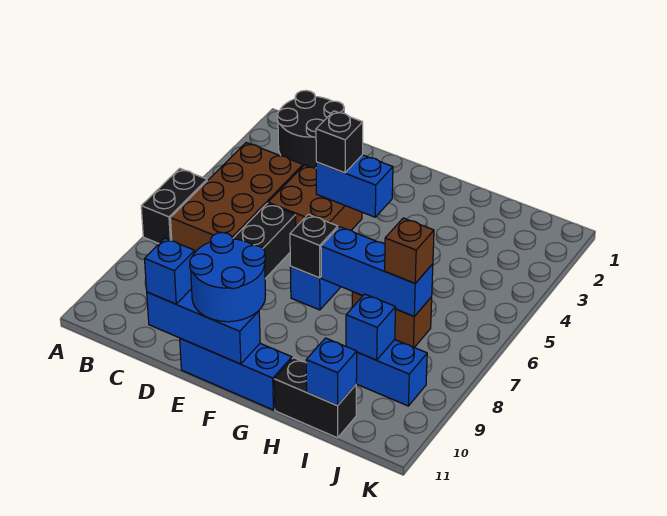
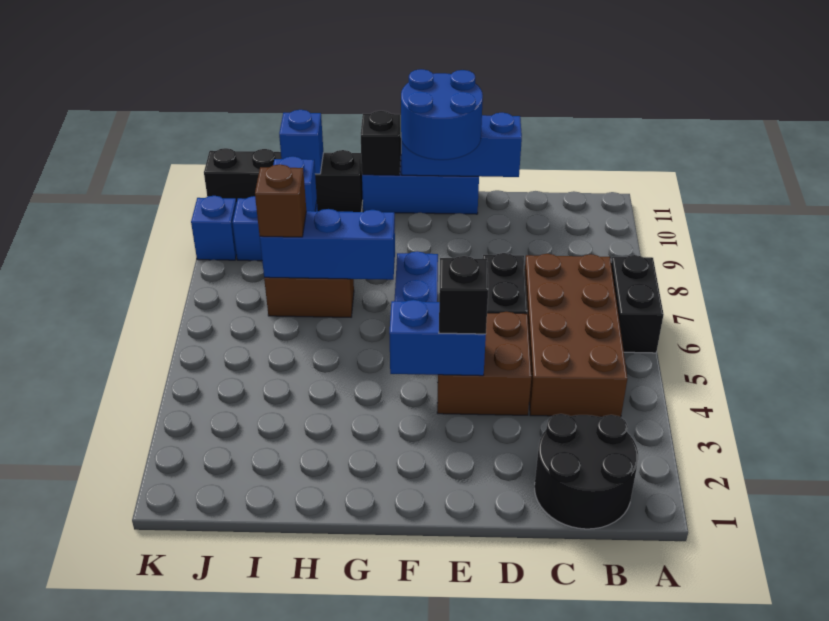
blue brick D11 level 3 -> blue brick K9 level 1
black brick F7 level 2 -> black brick G11 level 2
black brick H11:I11 level 1 -> black brick H11:K11 level 1

